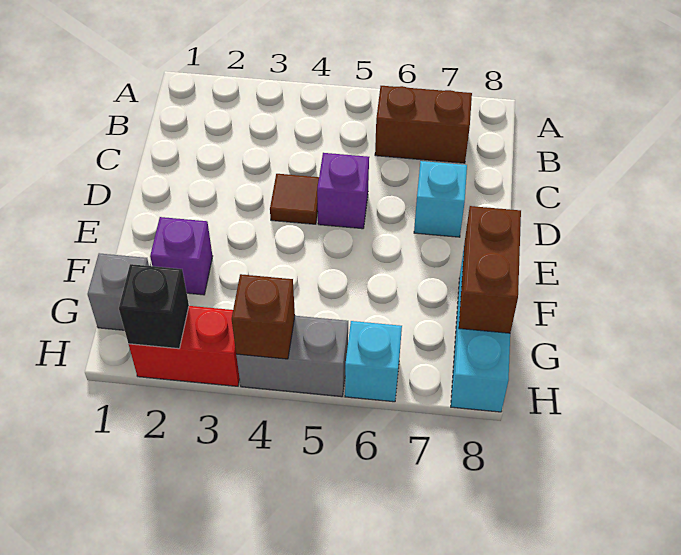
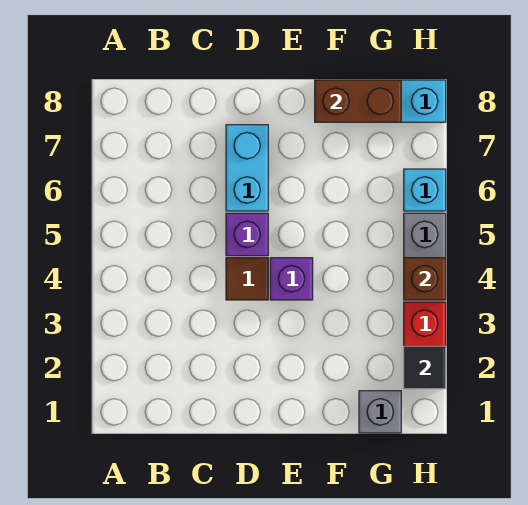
brown brick B6:B7 level 1 -> none
cyan brick D7 level 1 -> cyan brick D6:D7 level 1
purple brick F2 level 1 -> purple brick E4 level 1
black brick H2 level 2 -> black tile H2 level 2

